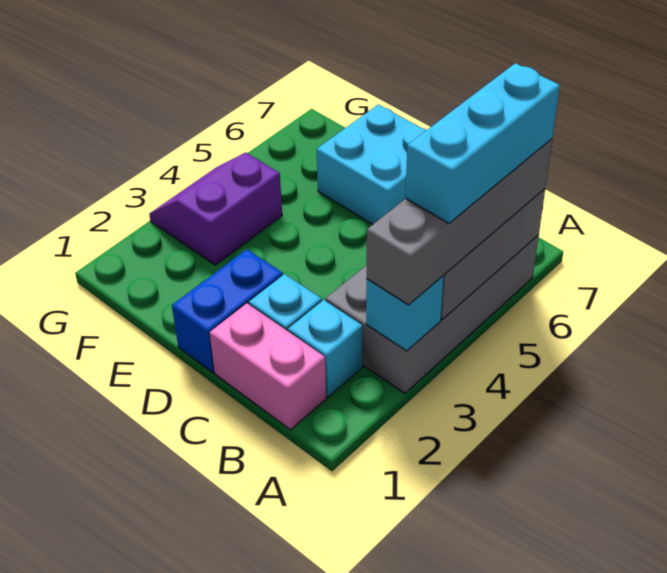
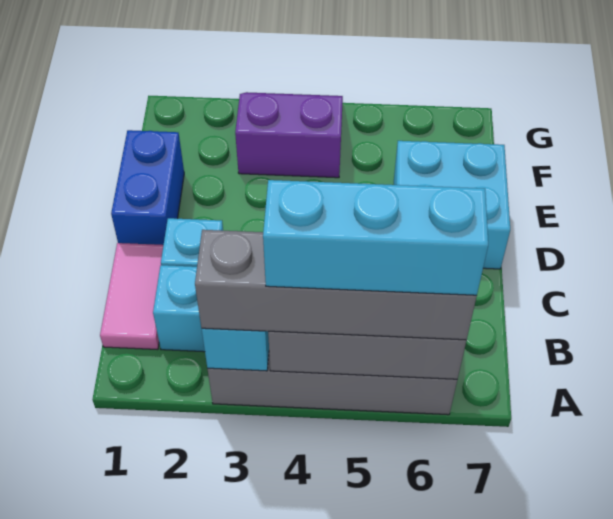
pink brick B1:C1 level 1 -> pink tile B1:C1 level 1
blue brick D1:D2 level 1 -> blue brick D1:E1 level 1

